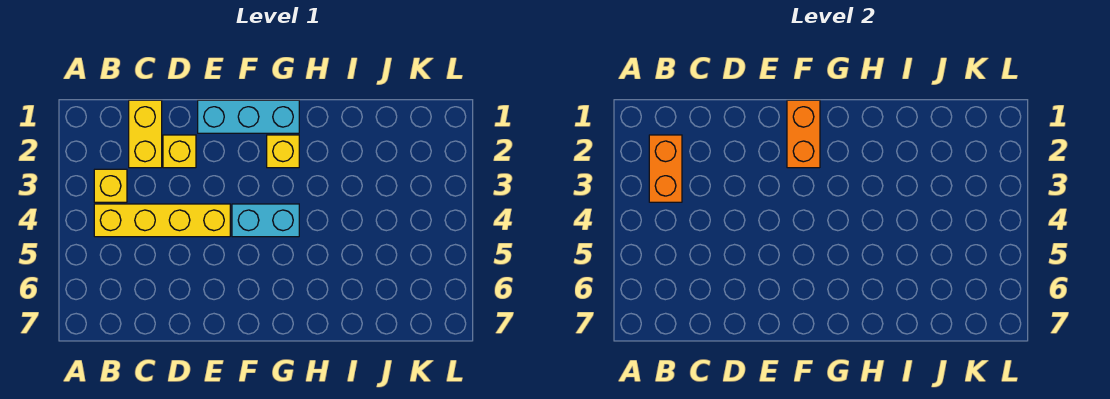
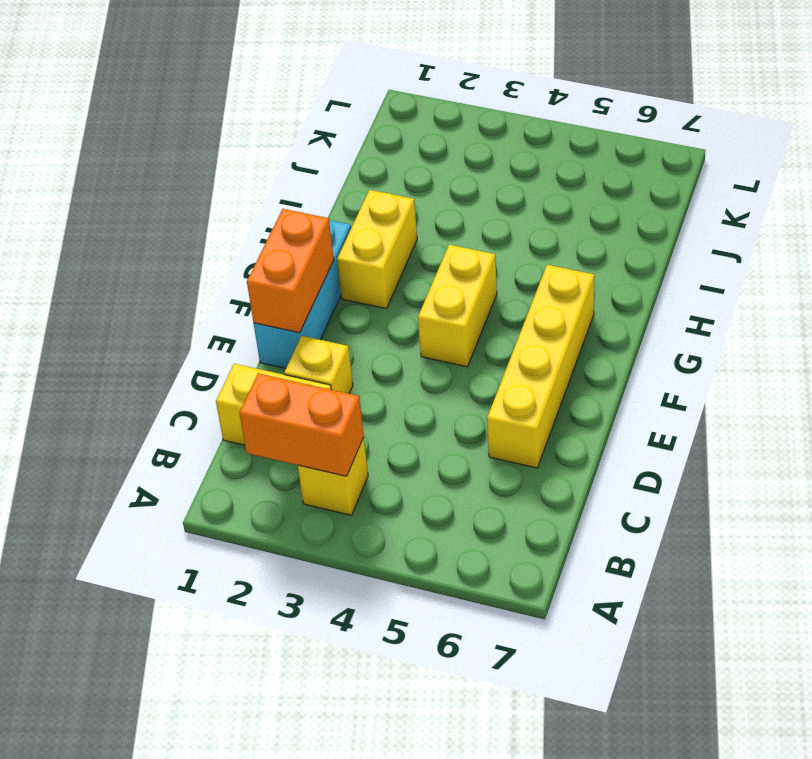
yellow brick B4:E4 level 1 -> yellow brick D6:G6 level 1
orange brick F1:F2 level 2 -> orange brick E1:F1 level 2
cyan brick F4:G4 level 1 -> yellow brick F4:G4 level 1
yellow brick G2 level 1 -> yellow brick G2:H2 level 1

